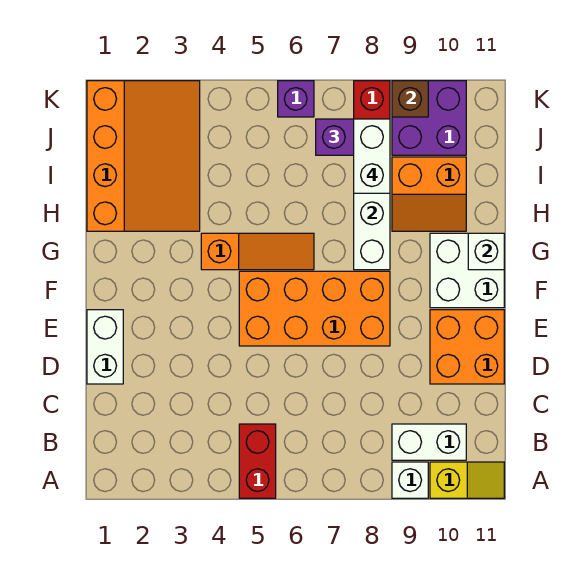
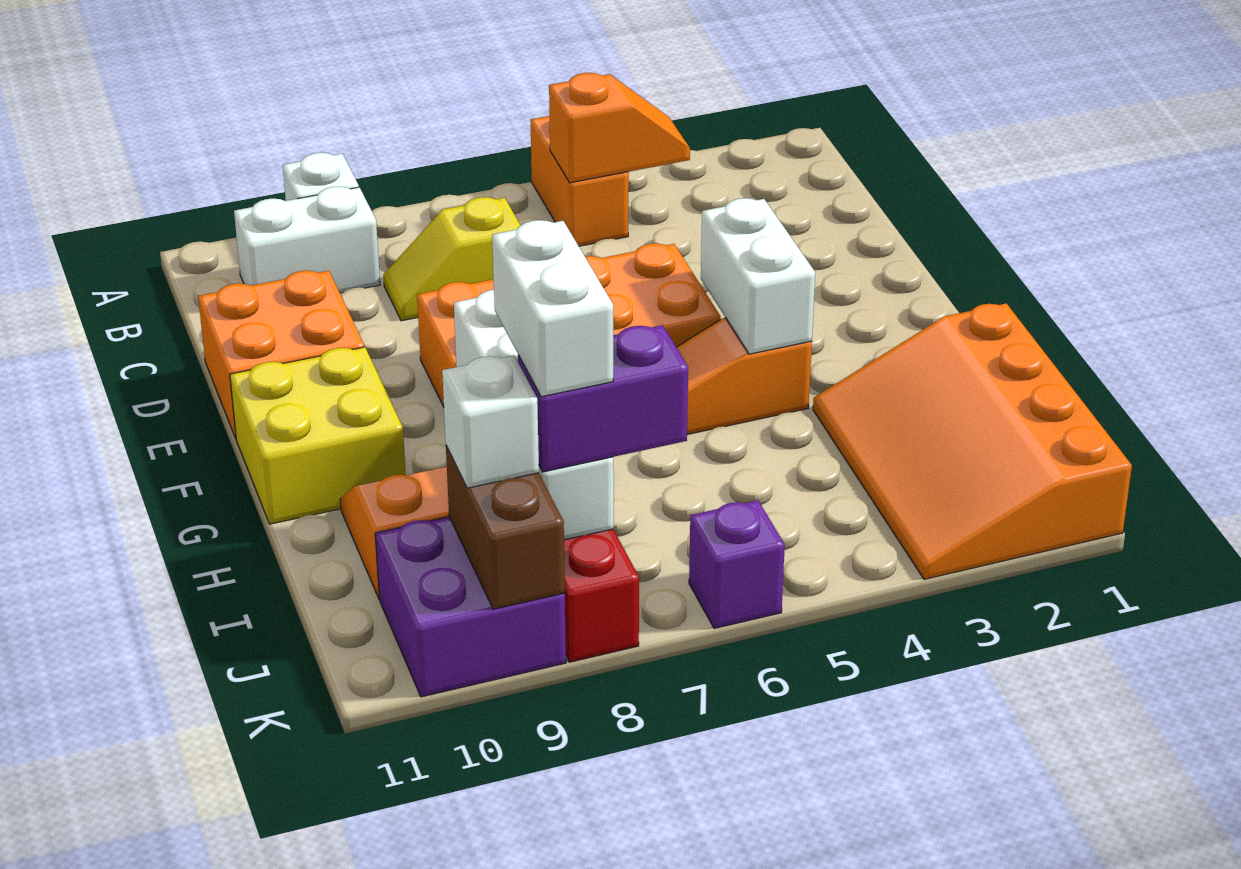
red brick A5:B5 level 1 -> orange brick A5:B5 level 1
yellow slope A10:A11 level 1 top 10 -> yellow slope C7:C8 level 1 top 7
none -> orange slope B4:B5 level 2 top 5
white brick D1:E1 level 1 -> white brick F4:G4 level 2
white brick F10:G11 level 1 -> yellow brick F10:G11 level 1
white brick G11 level 2 -> white brick J9 level 3
brown brick K9 level 2 -> brown brick J9:K9 level 2

